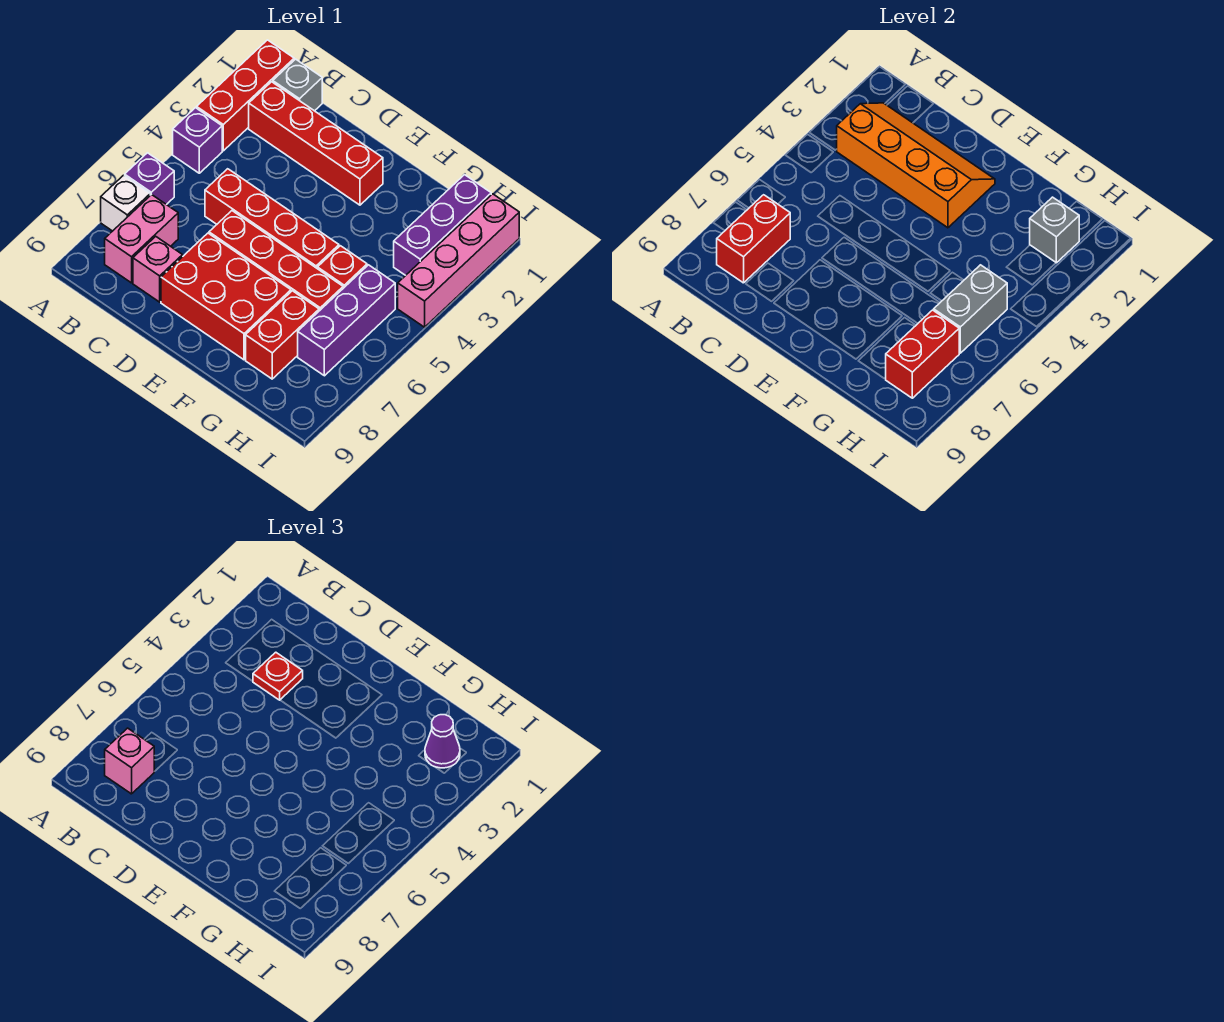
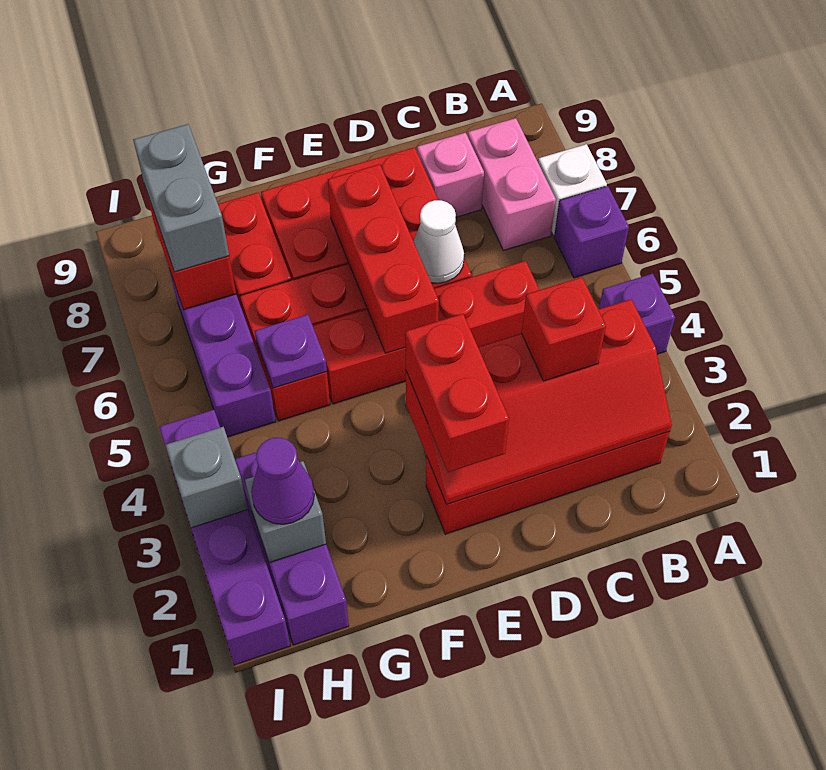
red brick A1:A3 level 1 -> red brick E5:E7 level 2
grey brick B1 level 1 -> grey brick I3 level 2
orange slope B2:E3 level 2 top 3 -> red slope B2:E3 level 2 top 3
red brick B7:B8 level 2 -> red brick E2:E3 level 3
pink brick B8 level 3 -> none
red plate C3 level 3 -> red brick C3 level 3
none -> white cone D6 level 2
none -> purple plate G5 level 2
grey brick H5:H6 level 2 -> grey brick H7:H8 level 3
pink brick I1:I4 level 1 -> purple brick I1:I4 level 1

